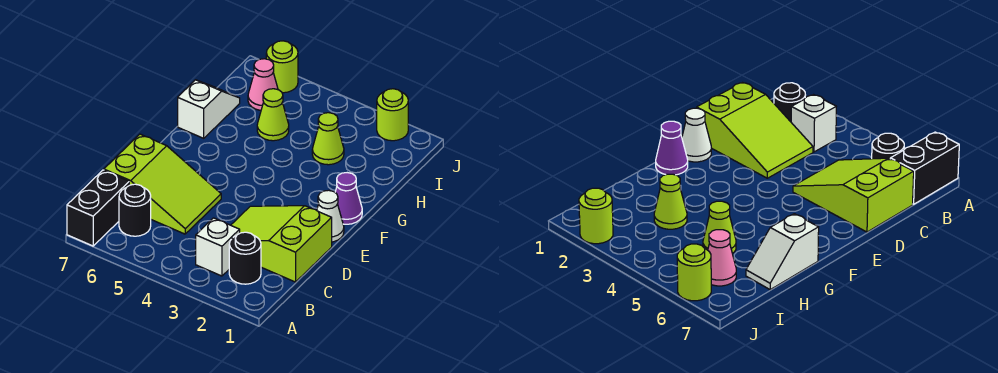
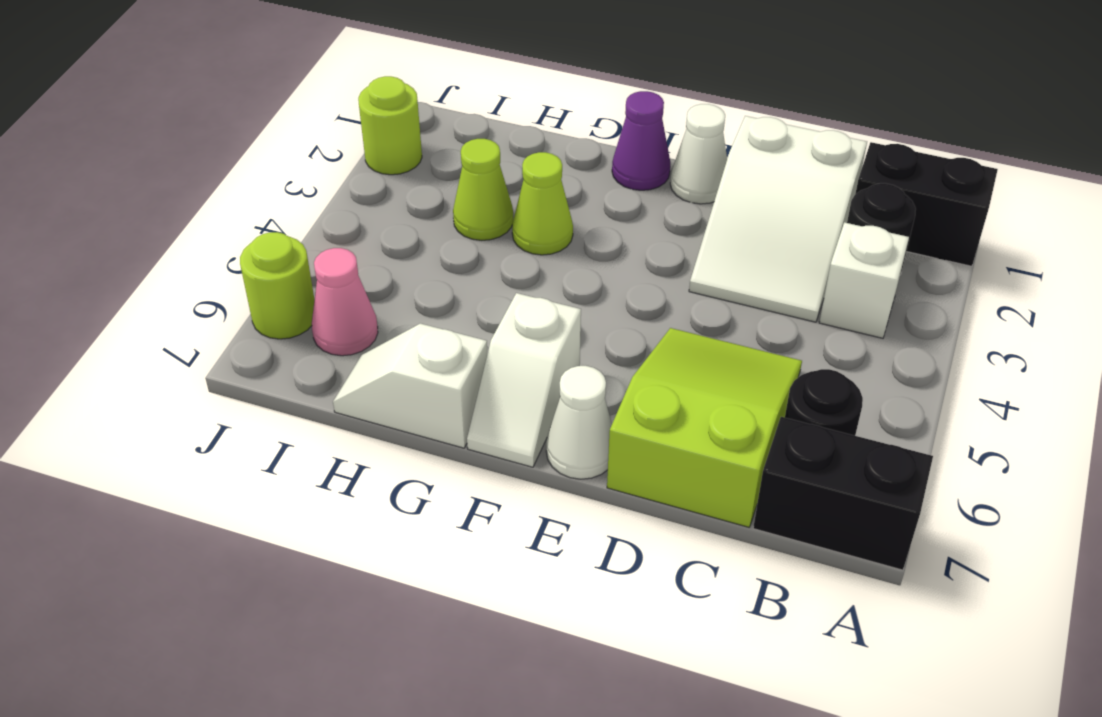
none -> black brick A1:B1 level 1
lime slope C1:D3 level 1 top 1 -> white slope C1:D3 level 1 top 1
none -> white cone E7 level 1
none -> white slope F6:F7 level 1 top 6
lime cone H5 level 1 -> lime cone G3 level 1

